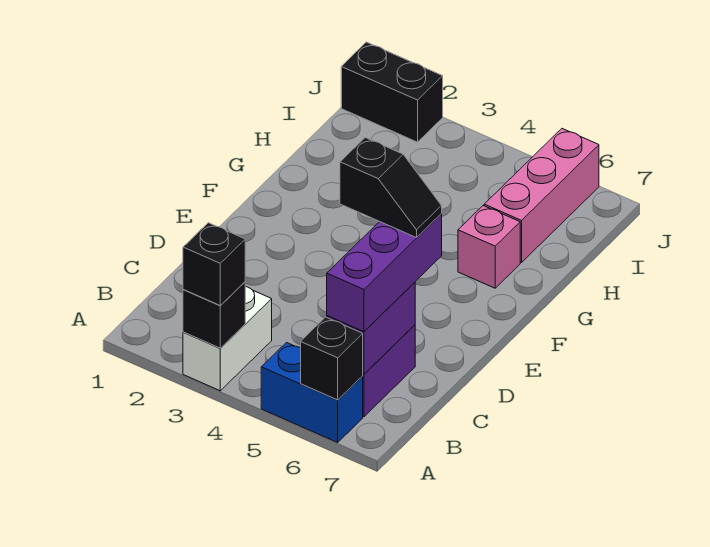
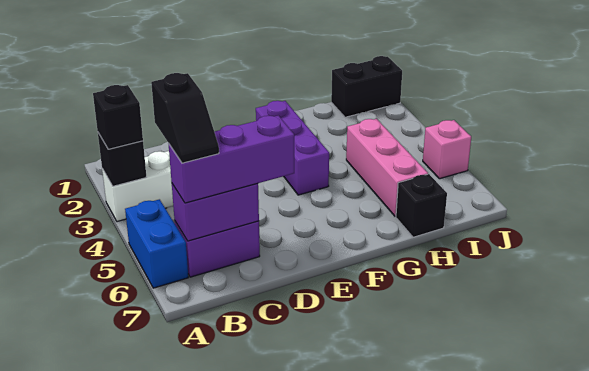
black brick A6 level 2 -> black brick H7 level 1
black slope D5:D6 level 4 top 5 -> black slope B5:B6 level 4 top 5
none -> purple brick F2:F4 level 1
pink brick G6 level 1 -> pink brick J5 level 1
pink brick H6:J6 level 1 -> pink brick H4:H6 level 1
black brick J1:J2 level 1 -> black brick I1:J1 level 1

